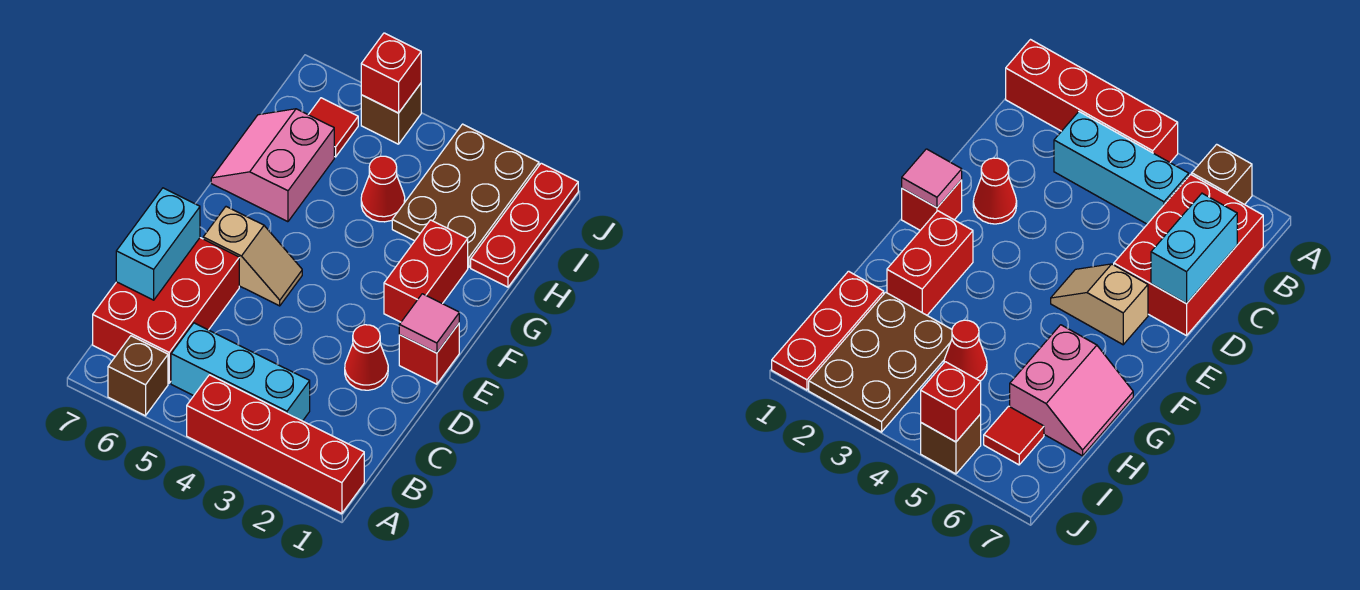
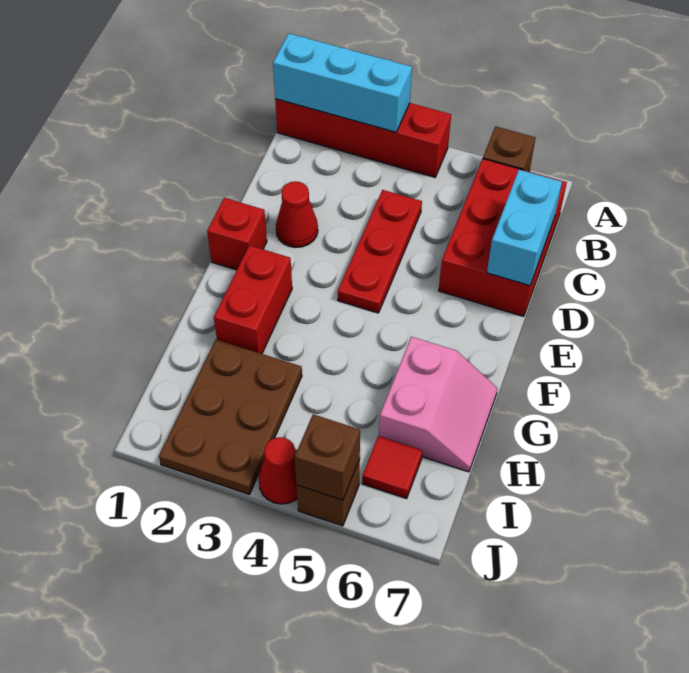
cyan brick B3:B5 level 1 -> cyan brick A1:A3 level 2
pink tile E1 level 2 -> none
tan slope E5:E6 level 1 top 6 -> none
red plate H1:J1 level 1 -> red plate C4:E4 level 1
red cone H4 level 1 -> red cone J4 level 1
red brick J5 level 2 -> brown brick J5 level 2

